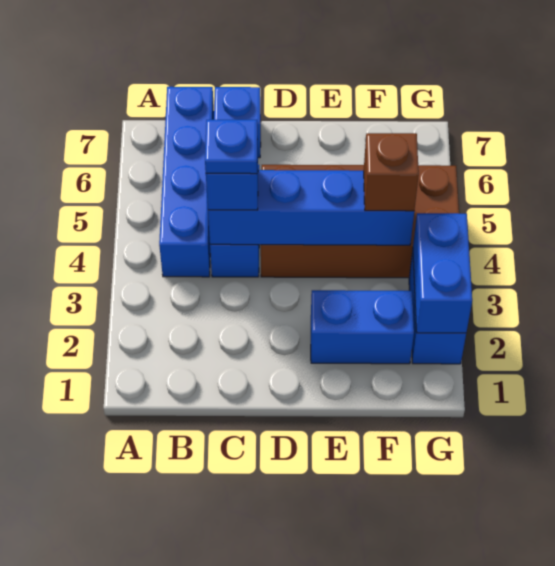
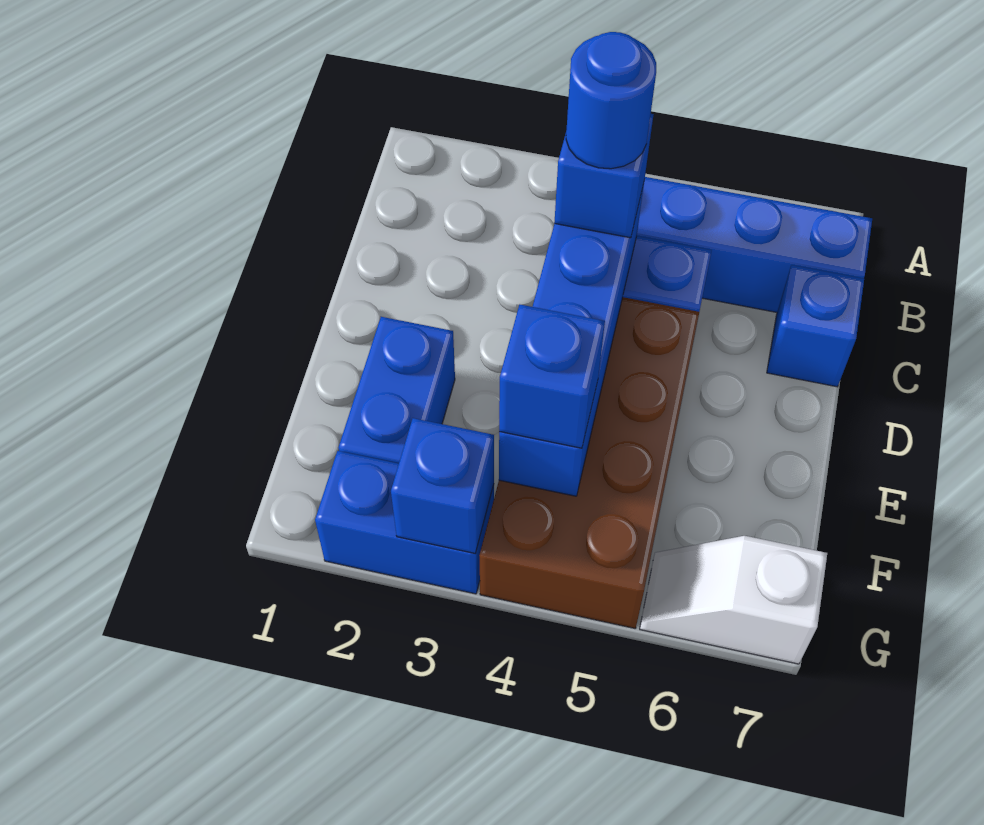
blue plate C4 level 4 -> blue round brick C4 level 4
brown brick F4 level 3 -> blue brick F4 level 3
blue brick G2:G3 level 2 -> blue brick G3 level 2
none -> white slope G6:G7 level 1 top 7

